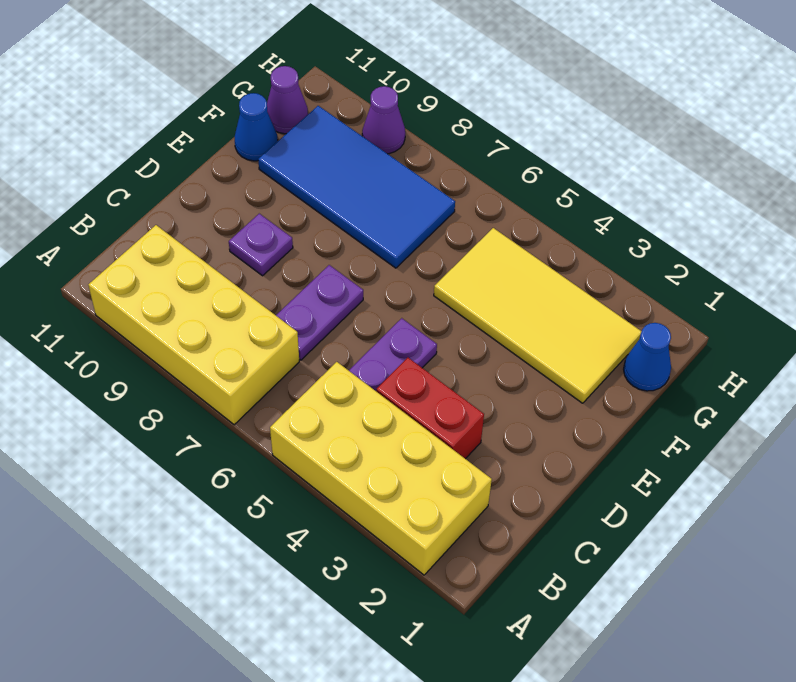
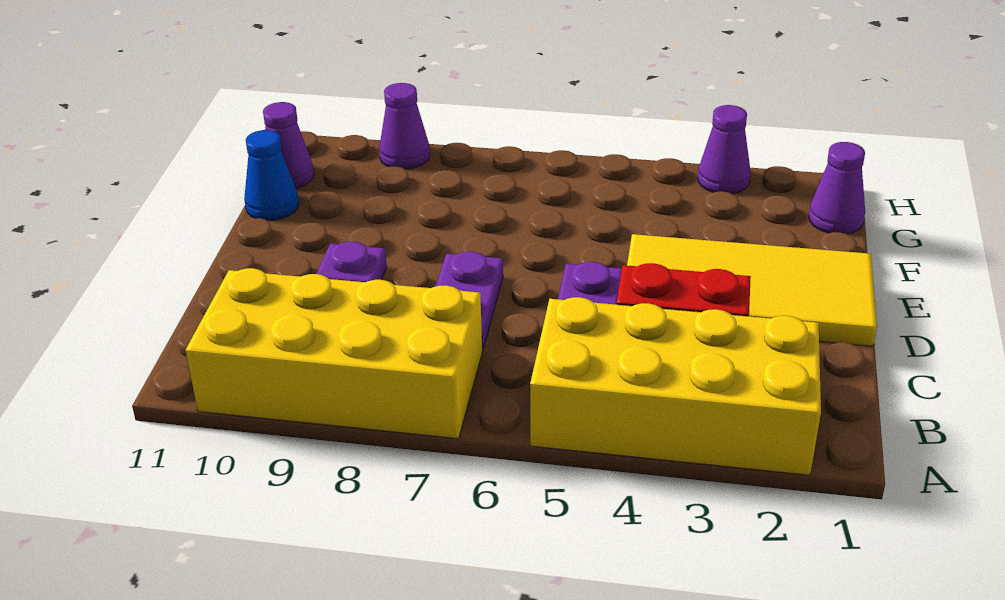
yellow tile F2:G5 level 1 -> yellow tile D1:E4 level 1
blue tile F7:G10 level 1 -> none
blue cone G1 level 1 -> purple cone G1 level 1
none -> purple cone H3 level 1

